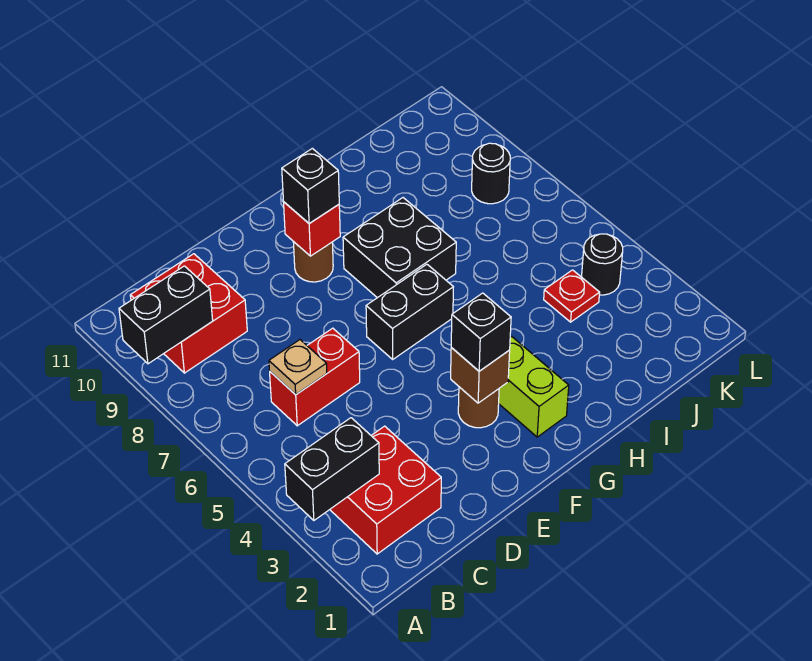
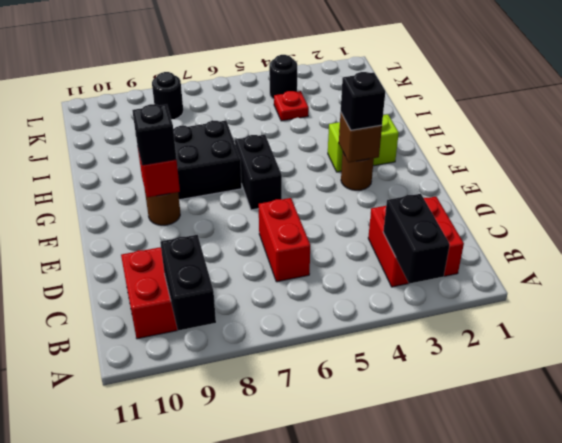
tan plate C6 level 2 -> none

